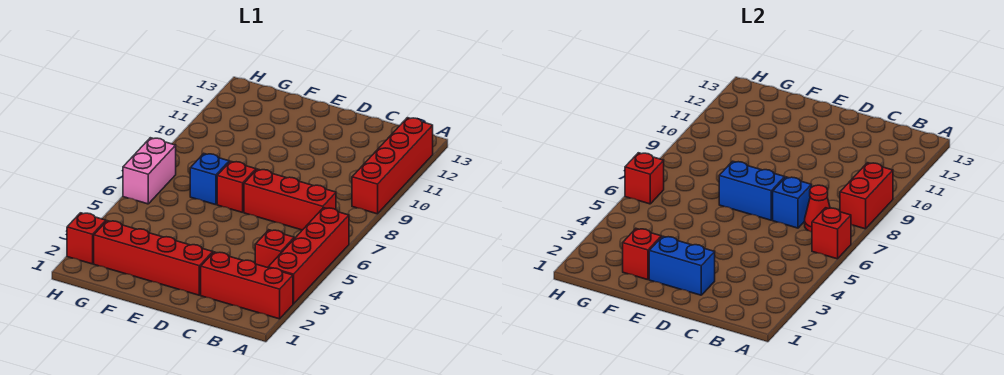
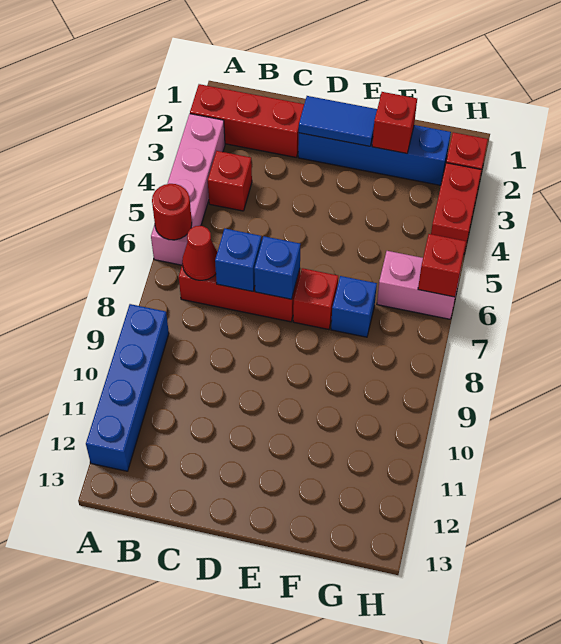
red brick A3:A6 level 1 -> pink brick A3:A6 level 1
red brick A6 level 2 -> red round brick A6 level 2
red brick A8:A9 level 2 -> red brick H3:H4 level 1
red brick A9:A12 level 1 -> blue brick A9:A12 level 1
red brick D2:G2 level 1 -> blue brick D2:G2 level 1
blue brick D2:E2 level 2 -> blue tile D2:E2 level 2
blue brick D7:E7 level 2 -> blue brick D7 level 2
pink brick H6:H7 level 1 -> pink brick G6:H6 level 1

